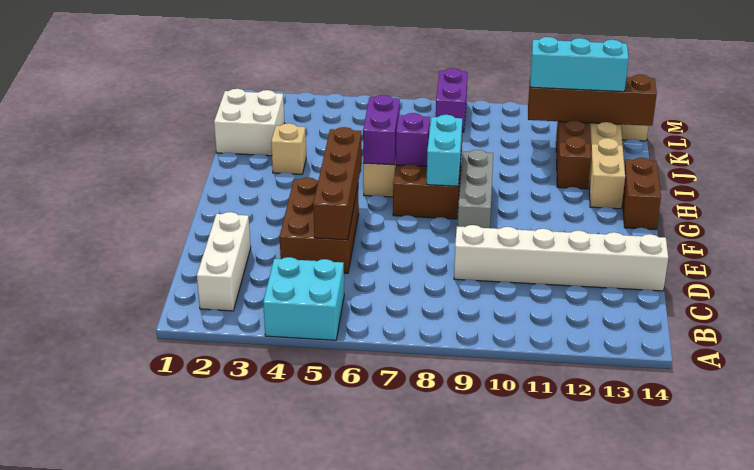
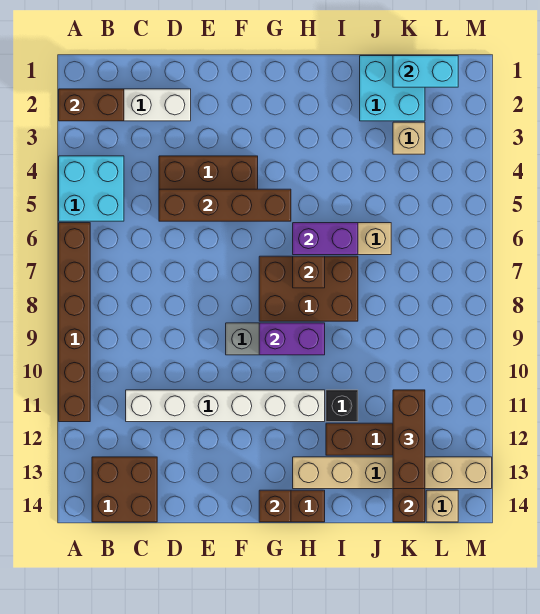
none -> brown brick A2:B2 level 2
none -> brown brick A6:A11 level 1
none -> brown brick B13:C14 level 1
white brick D9:D14 level 1 -> white brick C11:H11 level 1
cyan brick G8:H8 level 2 -> cyan brick K1:L1 level 2
none -> brown brick G14 level 2
purple brick H7 level 2 -> brown brick H7 level 2
tan brick I3 level 1 -> tan brick K3 level 1
none -> black brick I11 level 1
white brick J1:K2 level 1 -> cyan brick J1:K2 level 1
cyan brick K11:K13 level 3 -> brown brick K11:K13 level 3
purple brick L8:M8 level 1 -> purple brick G9:H9 level 2

